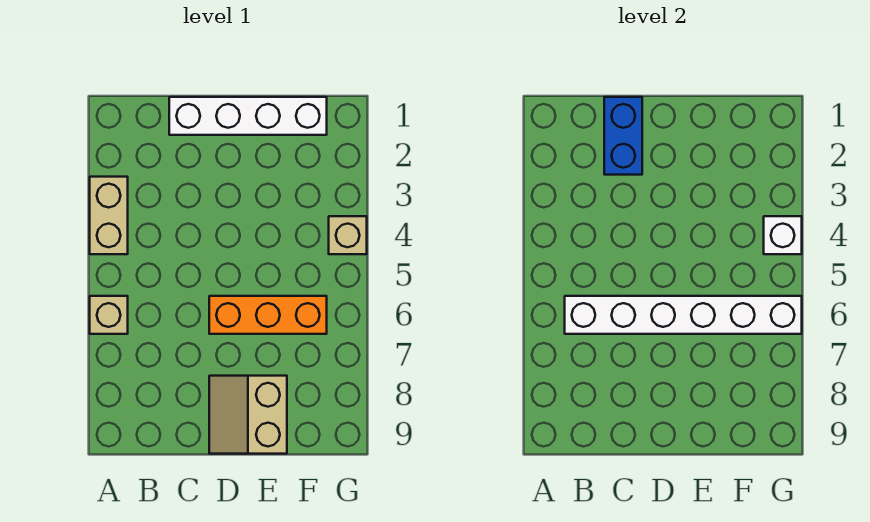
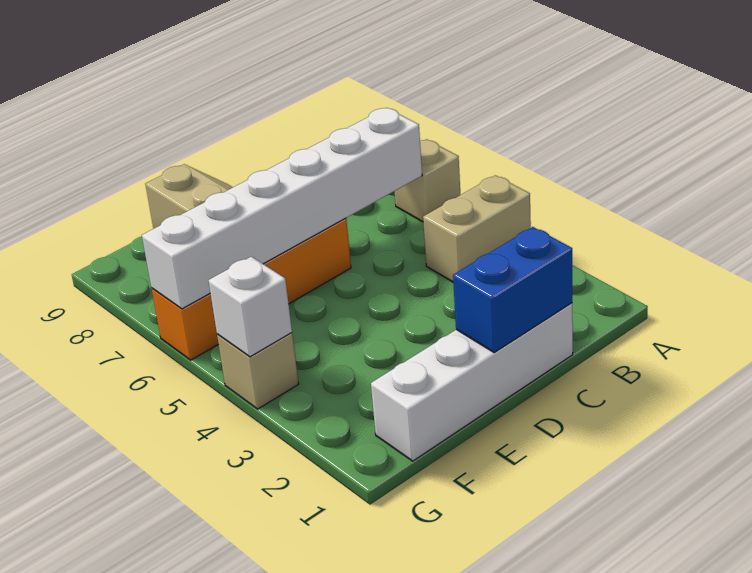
tan brick A3:A4 level 1 -> tan brick A4:B4 level 1
blue brick C1:C2 level 2 -> blue brick C1:D1 level 2
orange brick D6:F6 level 1 -> orange brick D6:G6 level 1

